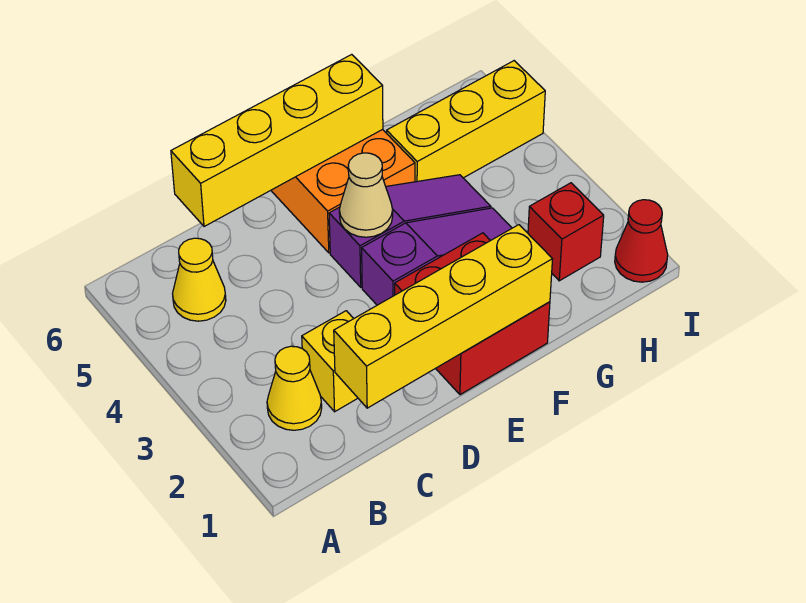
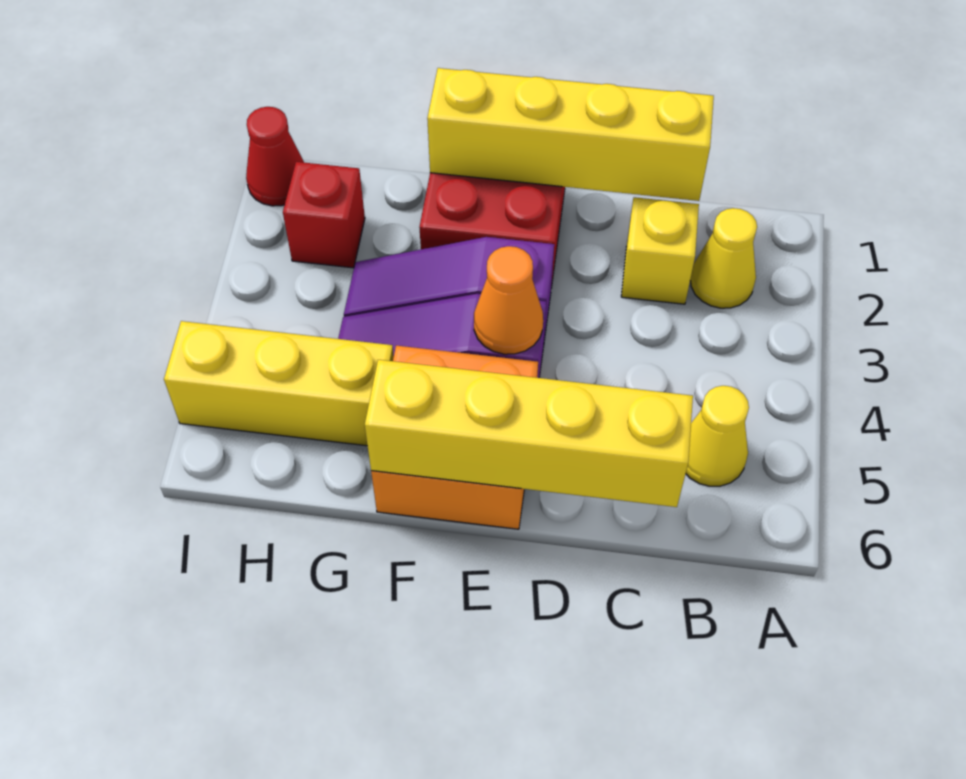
tan cone E4 level 2 -> orange cone E4 level 2

